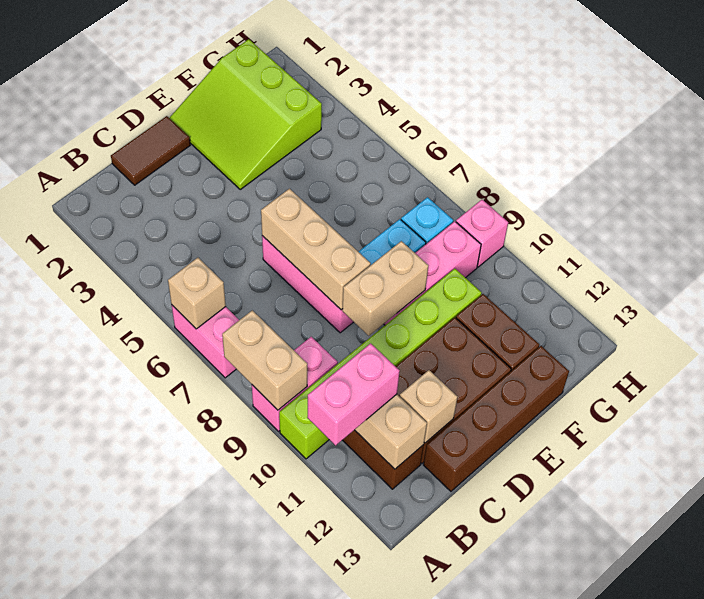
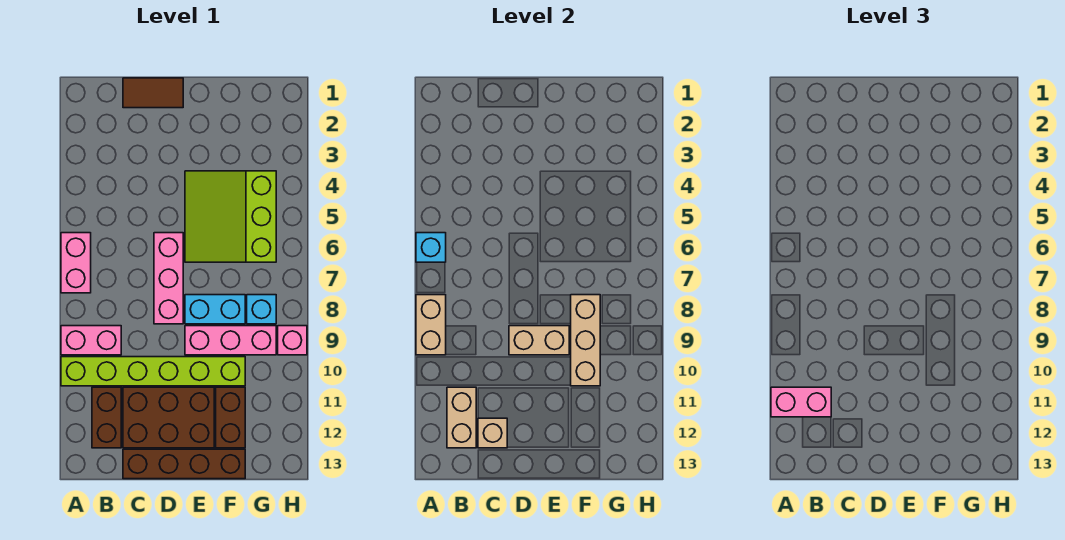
tan brick A6 level 2 -> cyan brick A6 level 2
tan brick D6:D8 level 2 -> tan brick F8:F10 level 2
lime slope E1:G3 level 1 top G -> lime slope E4:G6 level 1 top G

